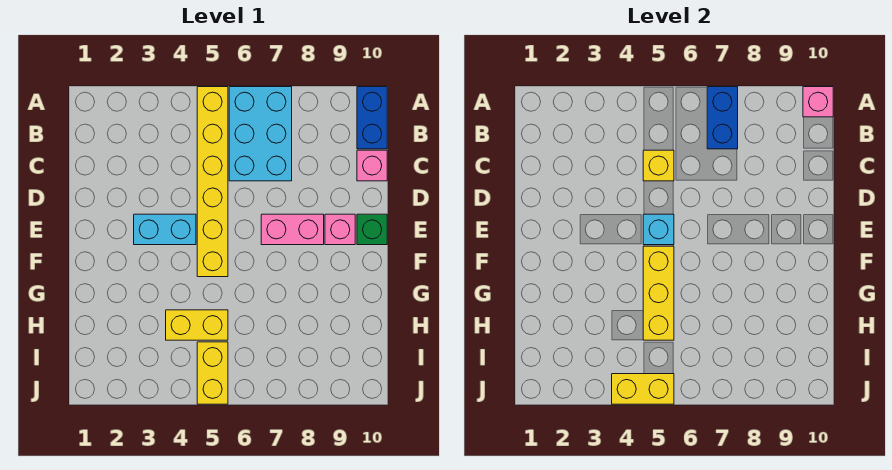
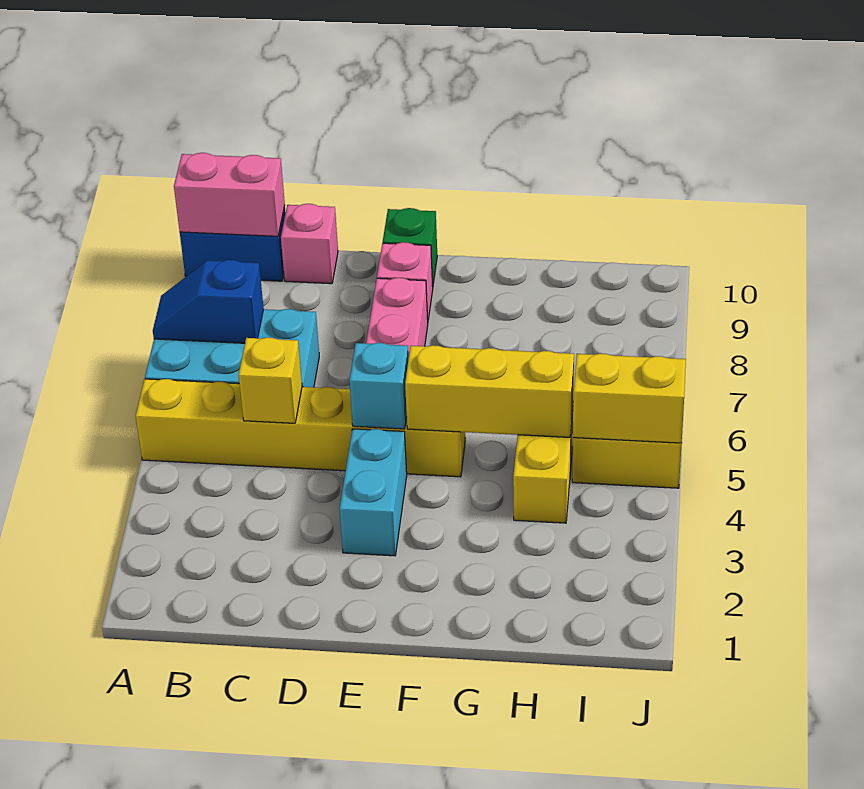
blue brick A7:B7 level 2 -> blue slope A7:B7 level 2 top B
pink brick A10 level 2 -> pink brick A10:B10 level 2
yellow brick J4:J5 level 2 -> yellow brick I5:J5 level 2

